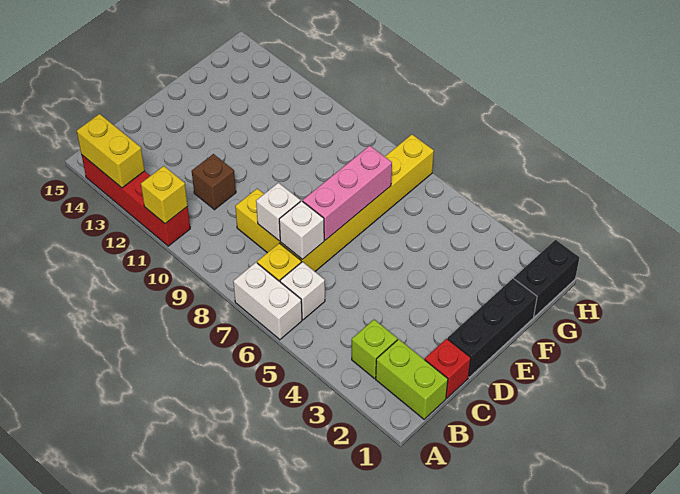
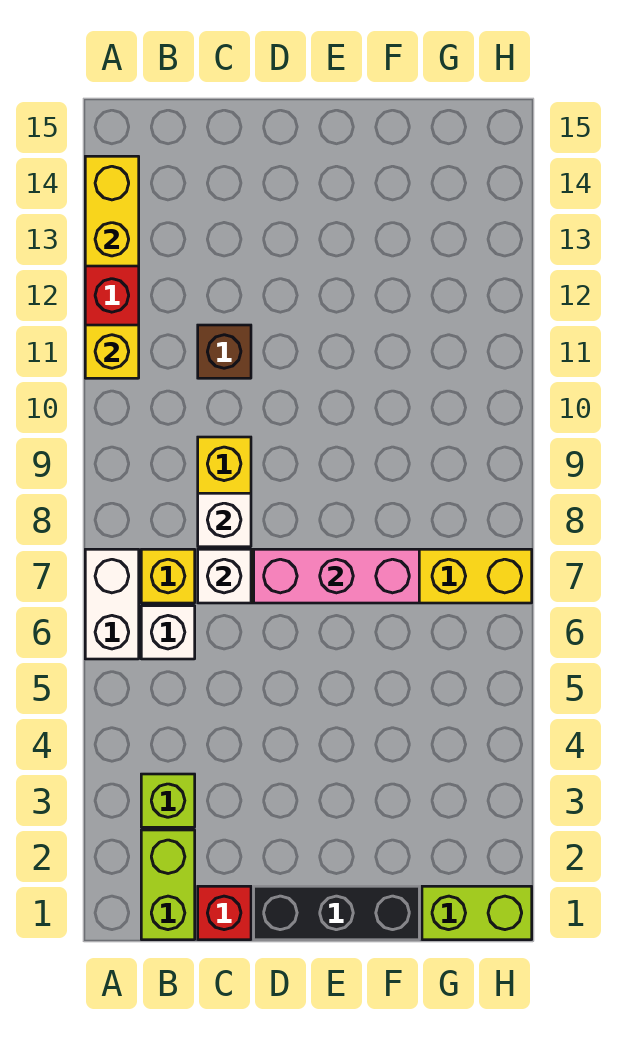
black brick G1:H1 level 1 -> lime brick G1:H1 level 1

